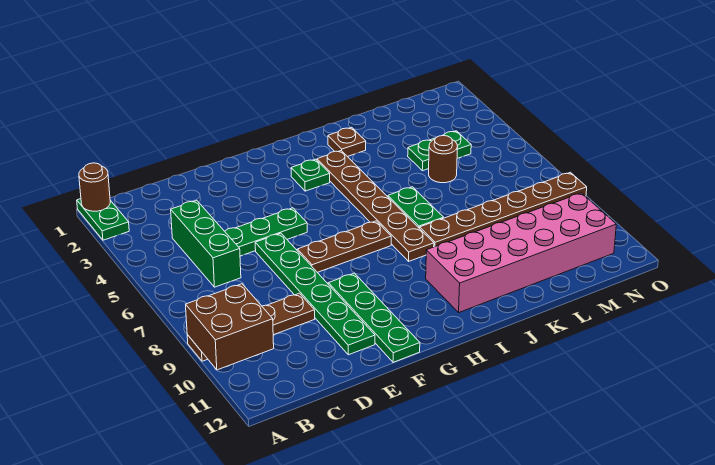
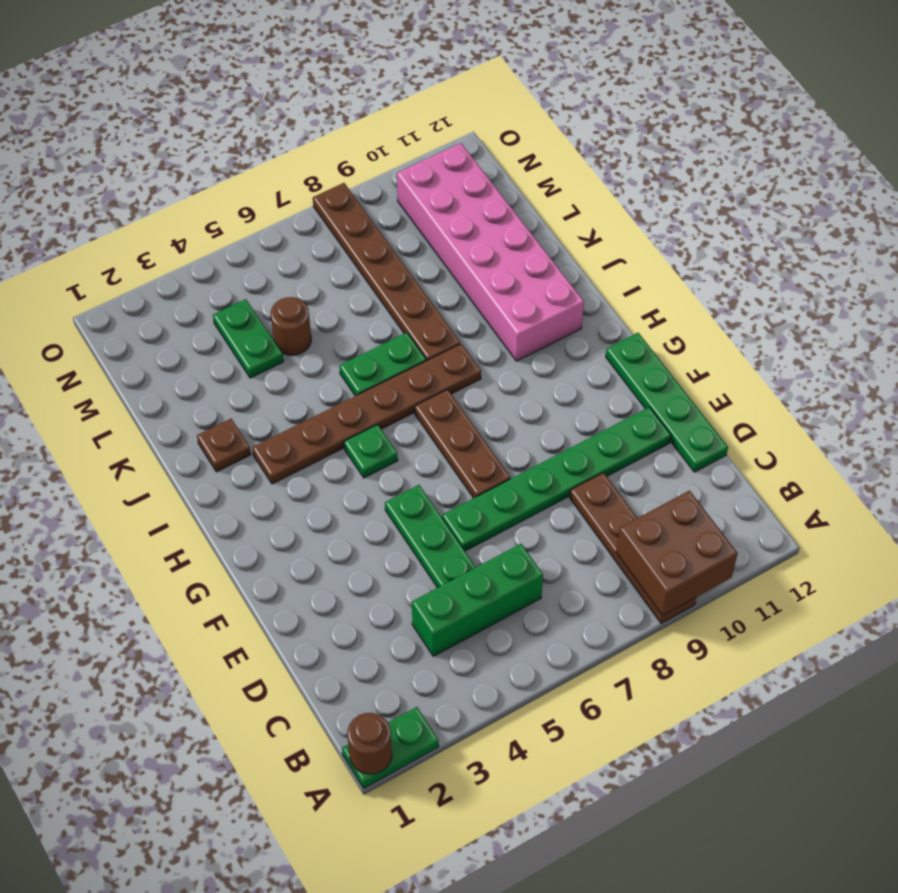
green plate F9:F12 level 1 -> green plate D12:G12 level 1
green plate H3 level 1 -> green plate H5 level 1

